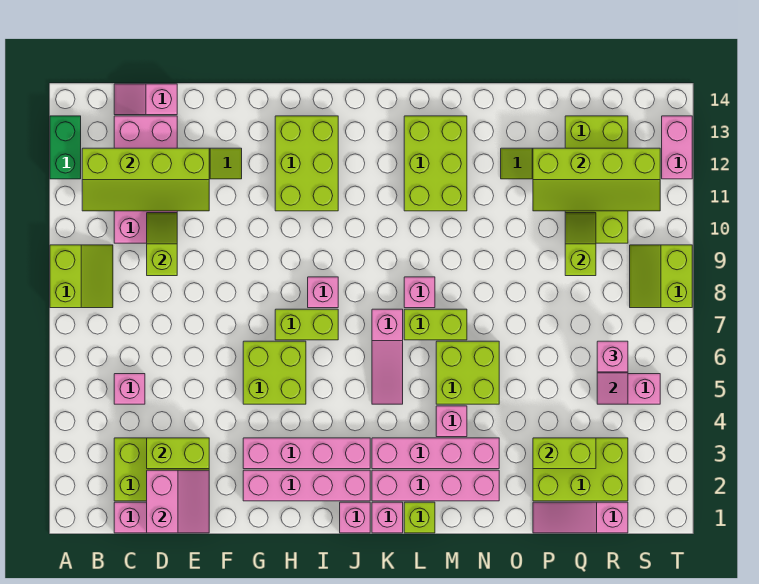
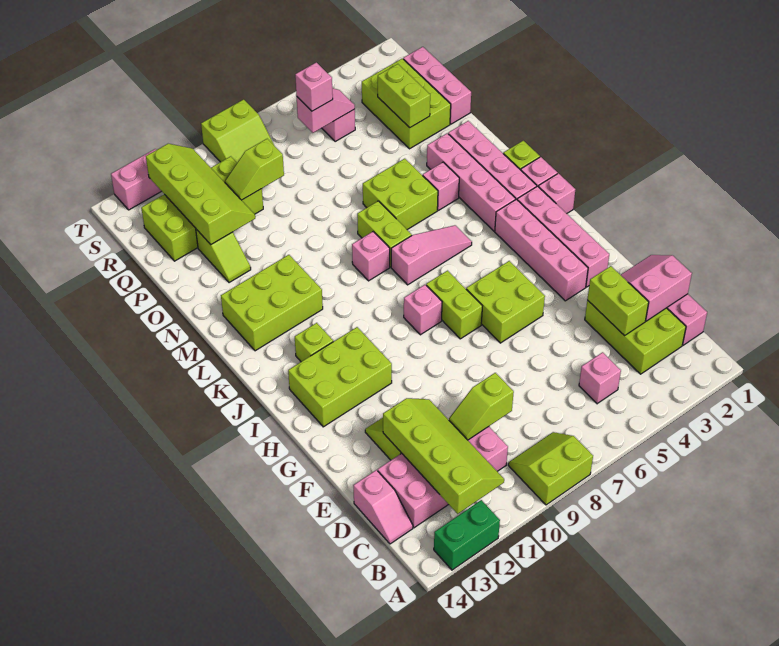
none -> lime brick J12 level 1
pink slope P1:R1 level 1 top R -> pink brick P1:R1 level 1

